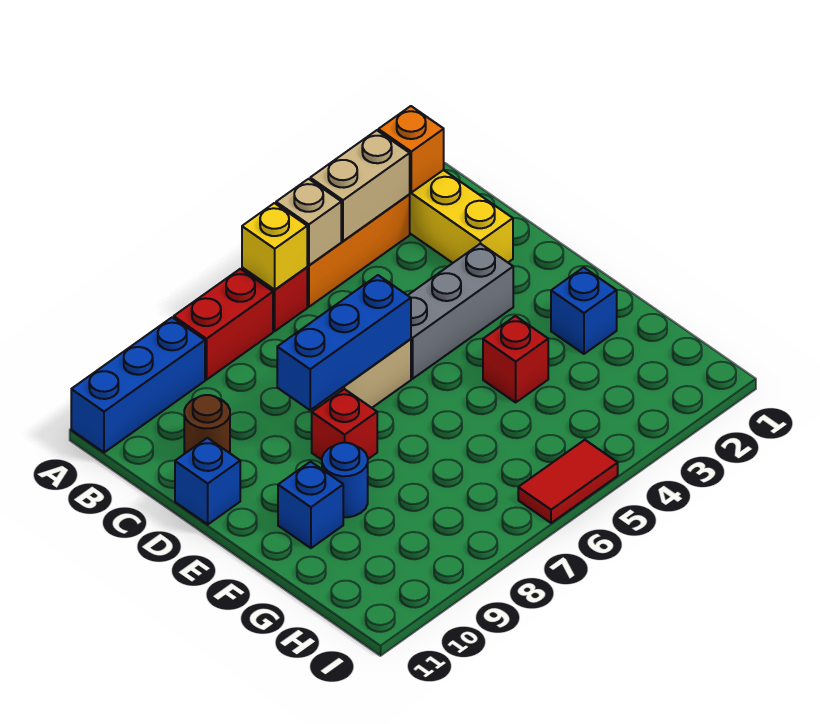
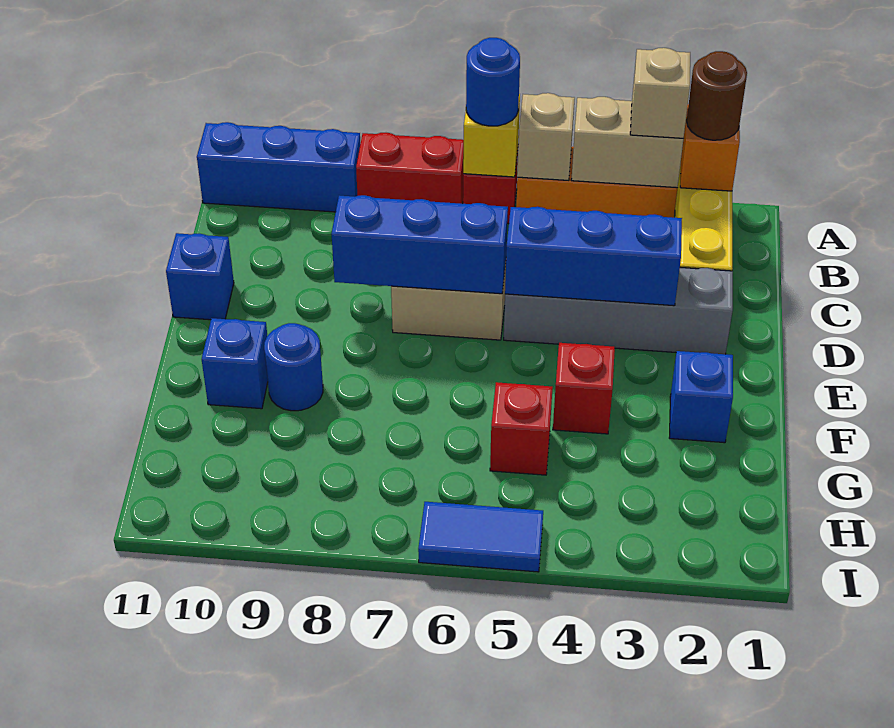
none -> tan brick A3 level 3
none -> blue round brick A6 level 3
brown round brick C10 level 1 -> brown round brick A2 level 3
grey brick D3:D5 level 1 -> grey brick D2:D5 level 1
none -> blue brick D3:D5 level 2
red brick E8 level 1 -> red brick G5 level 1
red tile I5:I6 level 1 -> blue tile I5:I6 level 1

